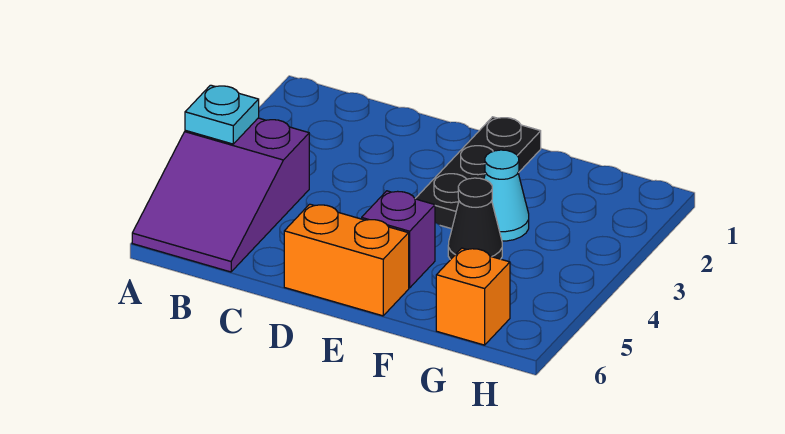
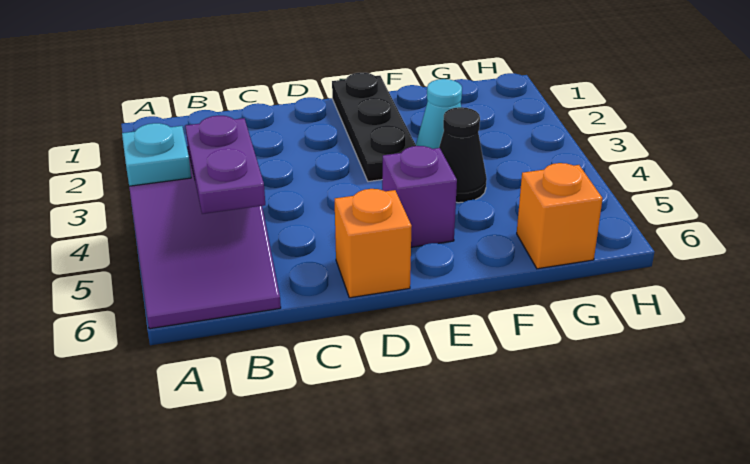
none -> purple plate B4:B5 level 2
orange brick D6:E6 level 1 -> orange brick D6 level 1

